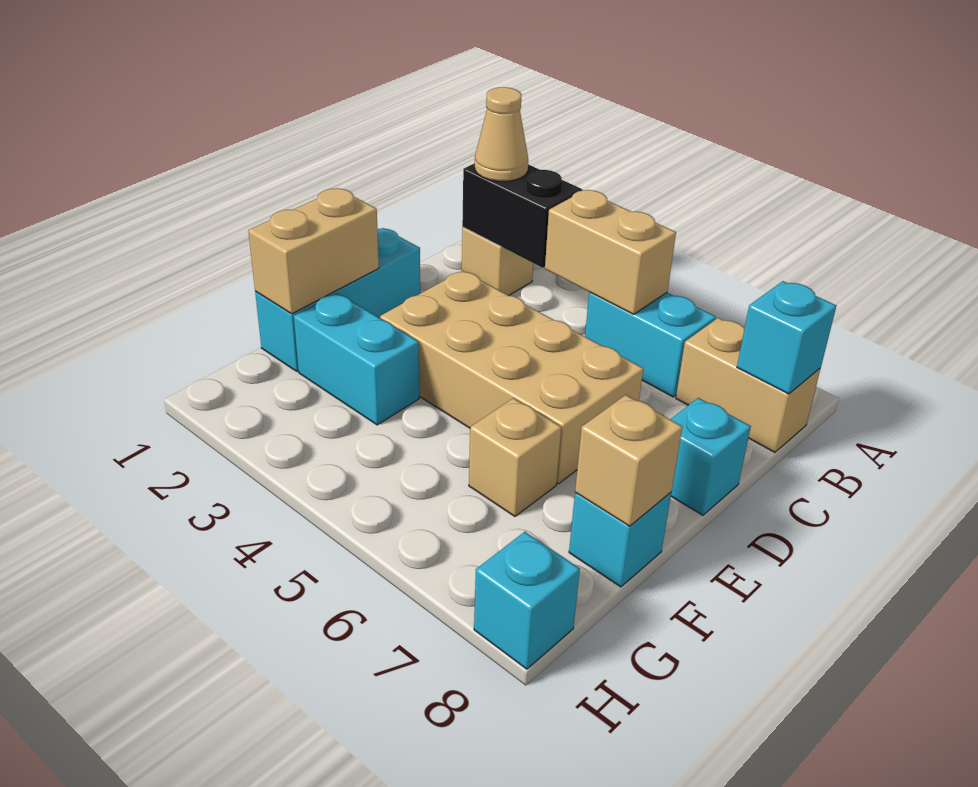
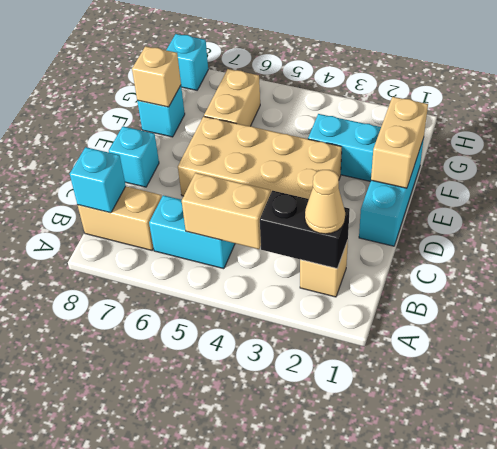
tan brick F6 level 1 -> tan brick F6:G6 level 1

